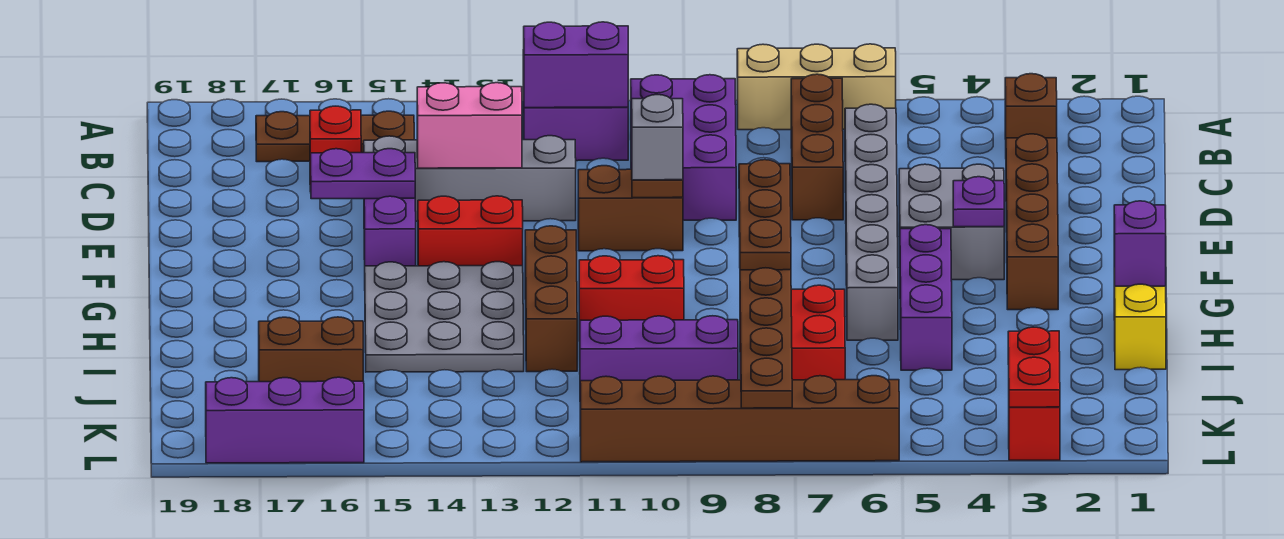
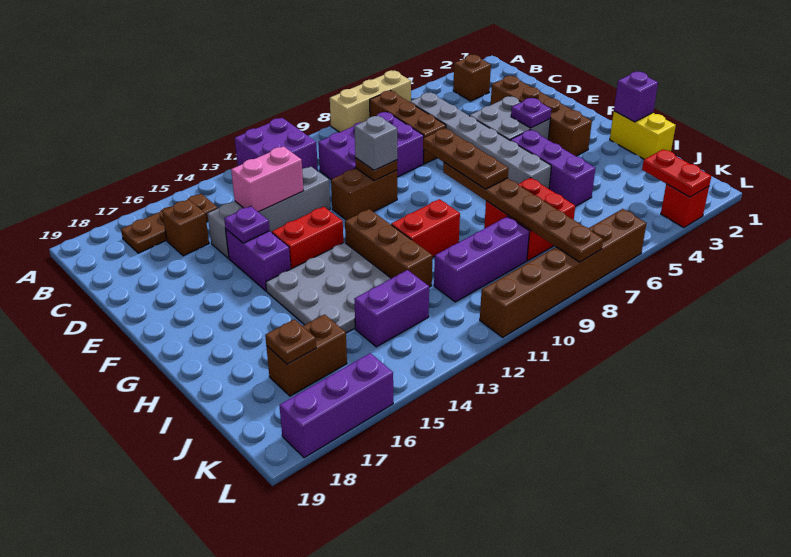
purple brick B9:D10 level 1 -> purple brick C8:D10 level 1
purple brick B11:B12 level 2 -> purple brick J13:J14 level 1
red brick C16 level 1 -> brown brick C16 level 1
purple plate E15:E16 level 2 -> purple plate E15 level 2
none -> brown plate J17 level 2

